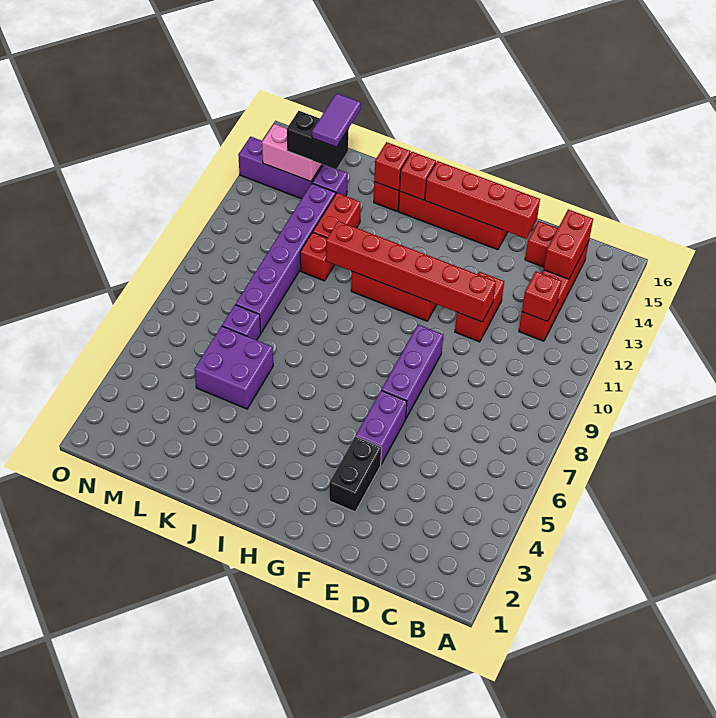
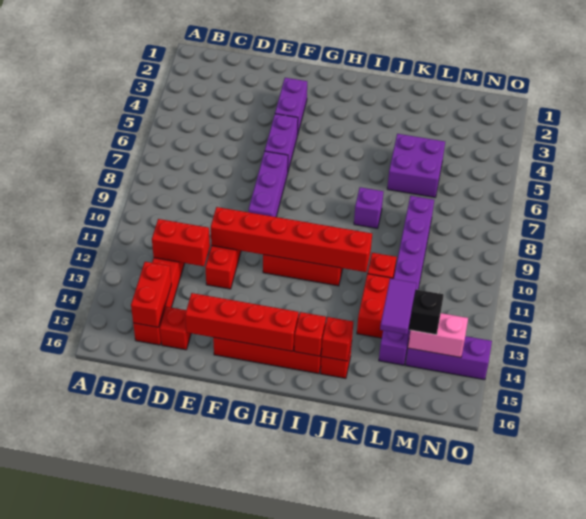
red brick C12 level 2 -> red brick C12:D12 level 2
black brick F3:F4 level 1 -> purple brick F3:F4 level 1
purple brick L7 level 1 -> purple brick J8 level 1

